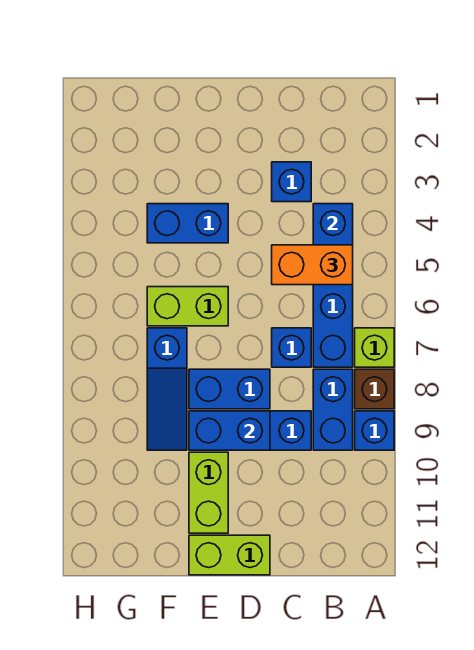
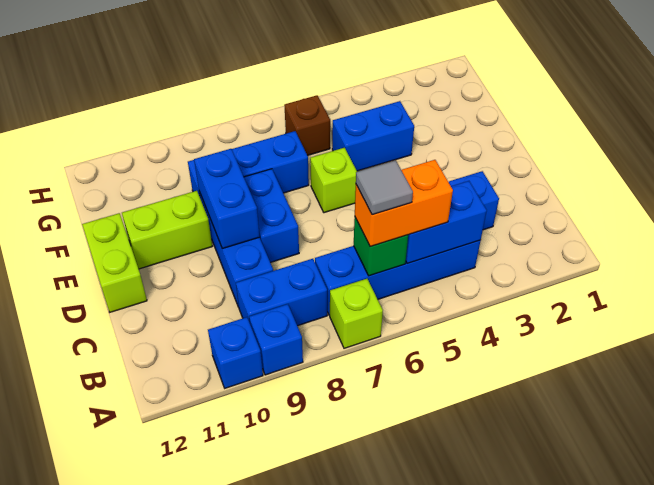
brown brick A8 level 1 -> brown brick G6 level 1
orange brick B5:C5 level 3 -> orange brick B5:B6 level 3
none -> green brick B6 level 2
none -> grey tile B6 level 4
blue brick C7 level 1 -> blue brick A10 level 1
blue brick E4:F4 level 1 -> blue brick F4:F5 level 1
lime brick E6:F6 level 1 -> lime brick E6 level 1
blue slope F7:F9 level 1 top 7 -> blue brick F7:F9 level 1

